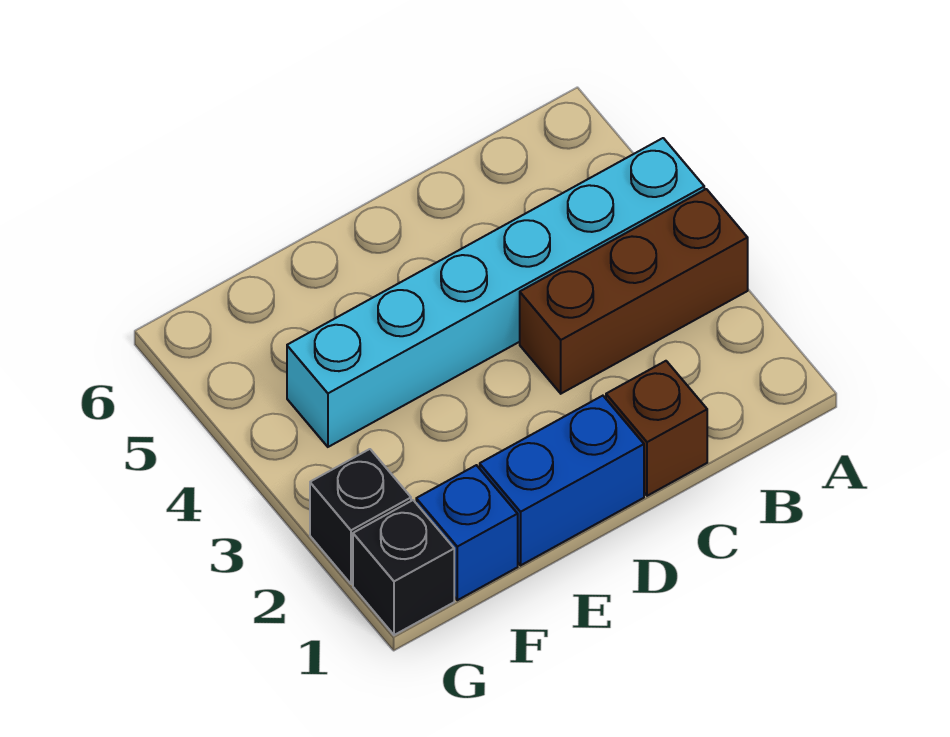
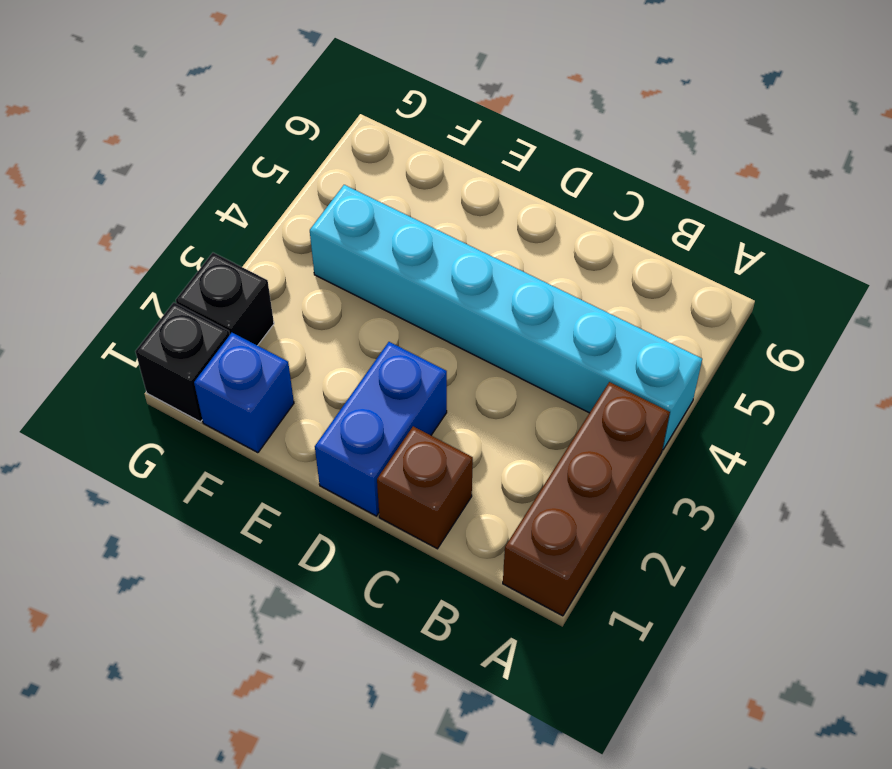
brown brick A3:C3 level 1 -> brown brick A1:A3 level 1
blue brick D1:E1 level 1 -> blue brick D1:D2 level 1

